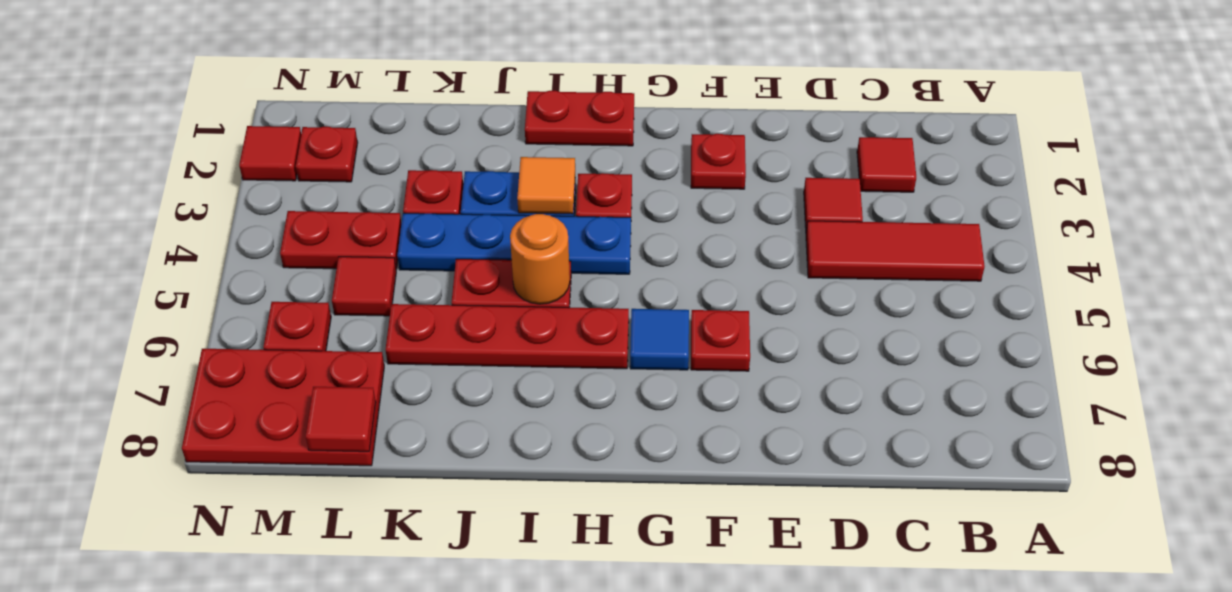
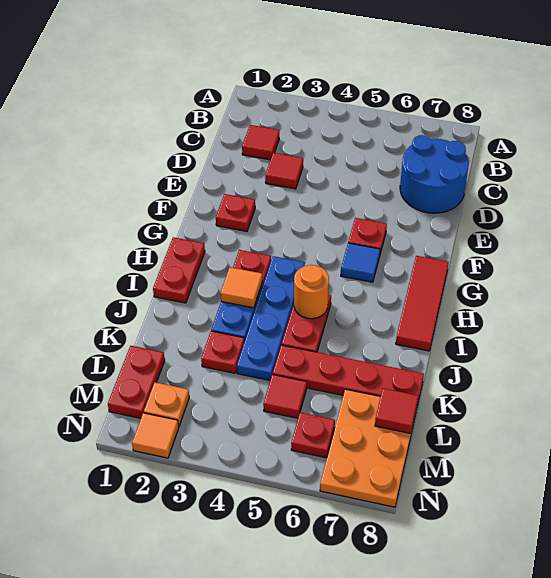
red tile B4:D4 level 1 -> red tile G8:I8 level 1
none -> blue round brick C7:D8 level 1
red plate H6:K6 level 1 -> red plate K5:K8 level 1
red plate L4:M4 level 1 -> red plate L1:M1 level 1
red plate L7:N8 level 1 -> orange plate L7:N8 level 1
red plate M2 level 1 -> orange plate M2 level 1
red tile N2 level 1 -> orange tile N2 level 1

